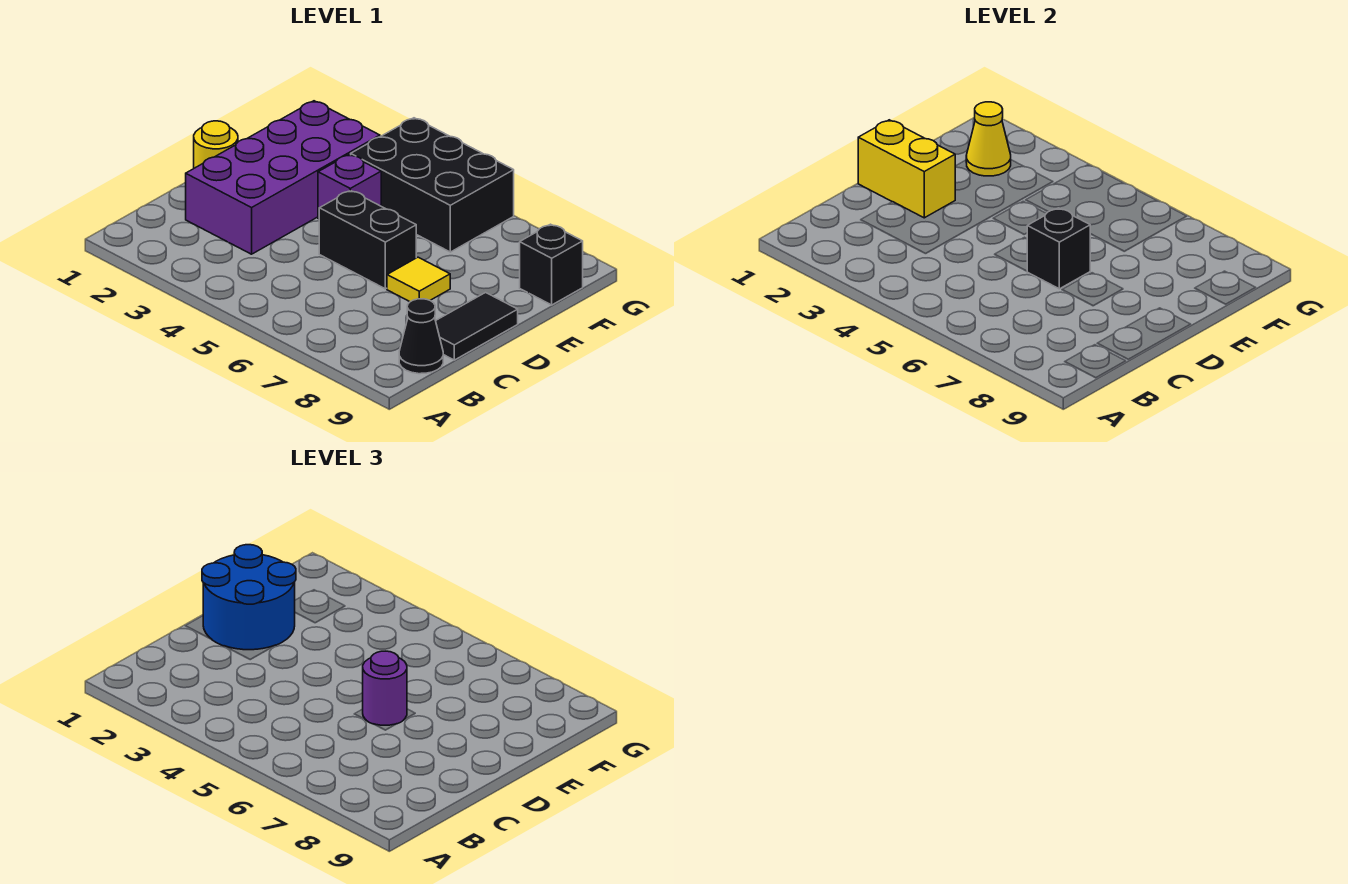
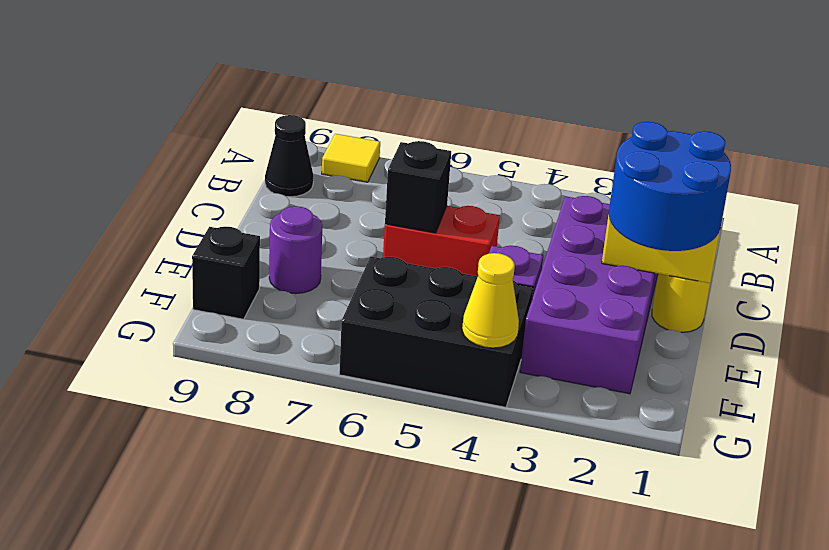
black tile C9:D9 level 1 -> none
black brick D5:D6 level 1 -> red brick D5:D6 level 1
purple round brick D6 level 3 -> purple round brick E8 level 1
yellow tile D7 level 1 -> yellow tile A8 level 1
yellow cone F2 level 2 -> yellow cone G4 level 2

